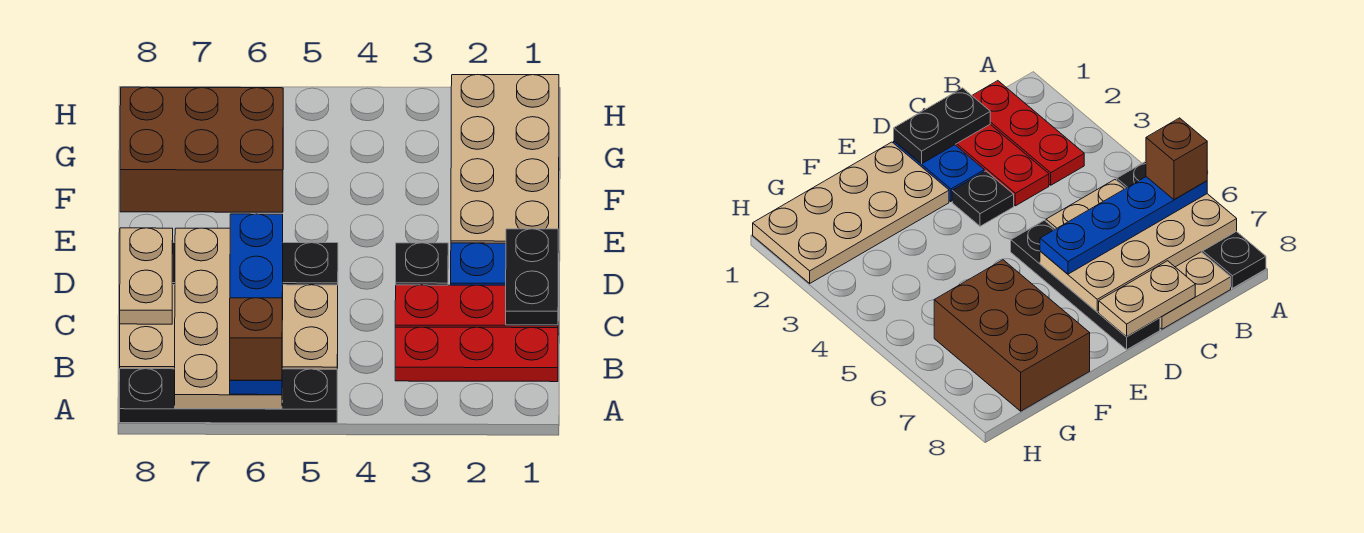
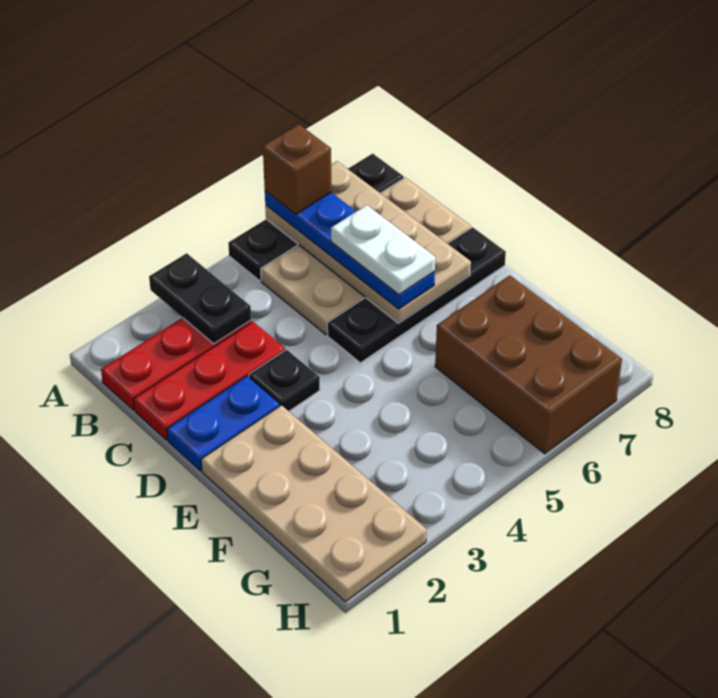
black plate C1:D1 level 2 -> black plate A3:B3 level 2
none -> white plate C6:D6 level 4
tan plate C8:D8 level 2 -> none
brown brick F6:G8 level 1 -> brown brick F6:H7 level 1

